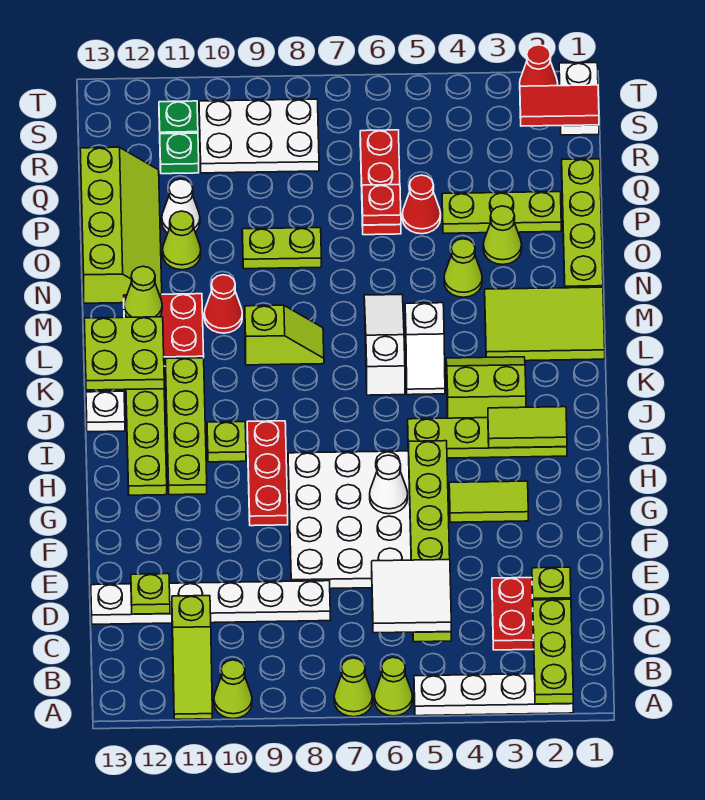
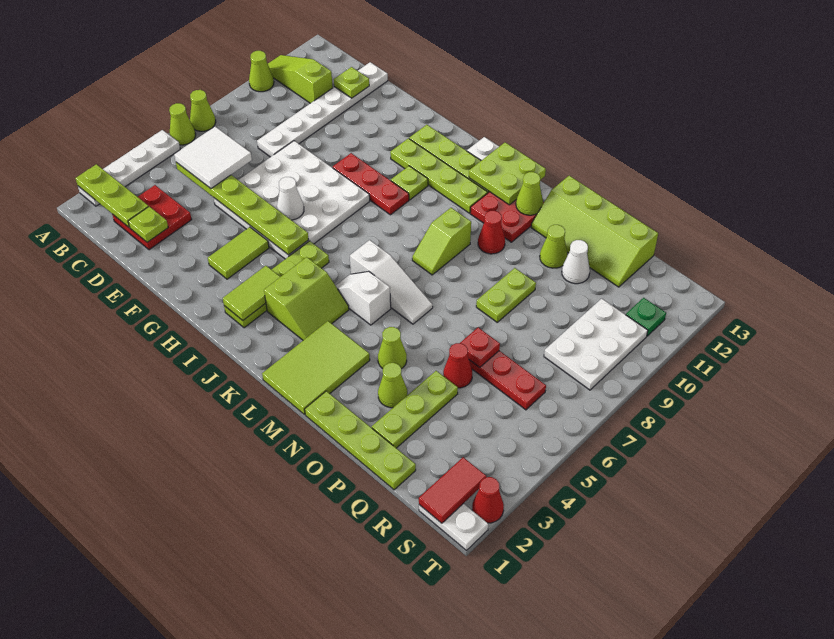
green plate R11 level 1 -> none

